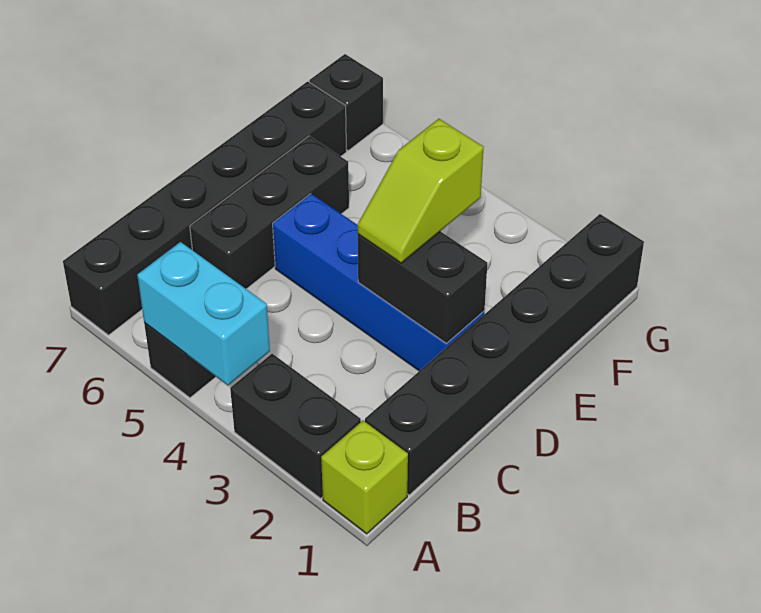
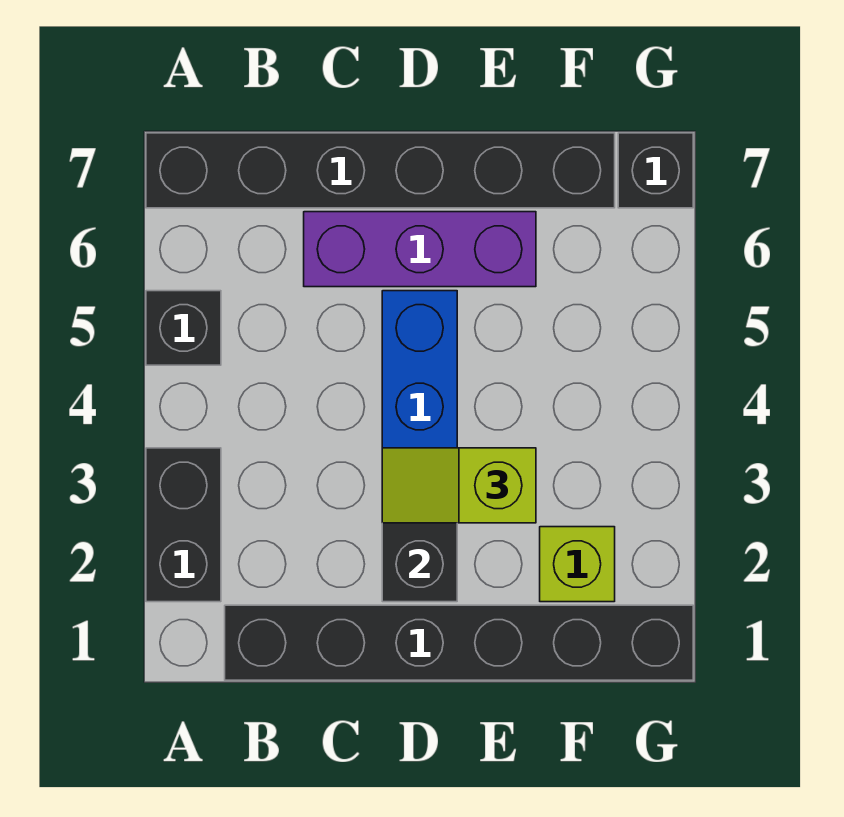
lime brick A1 level 1 -> lime brick F2 level 1
cyan brick A4:A5 level 2 -> none
black brick C6:E6 level 1 -> purple brick C6:E6 level 1

